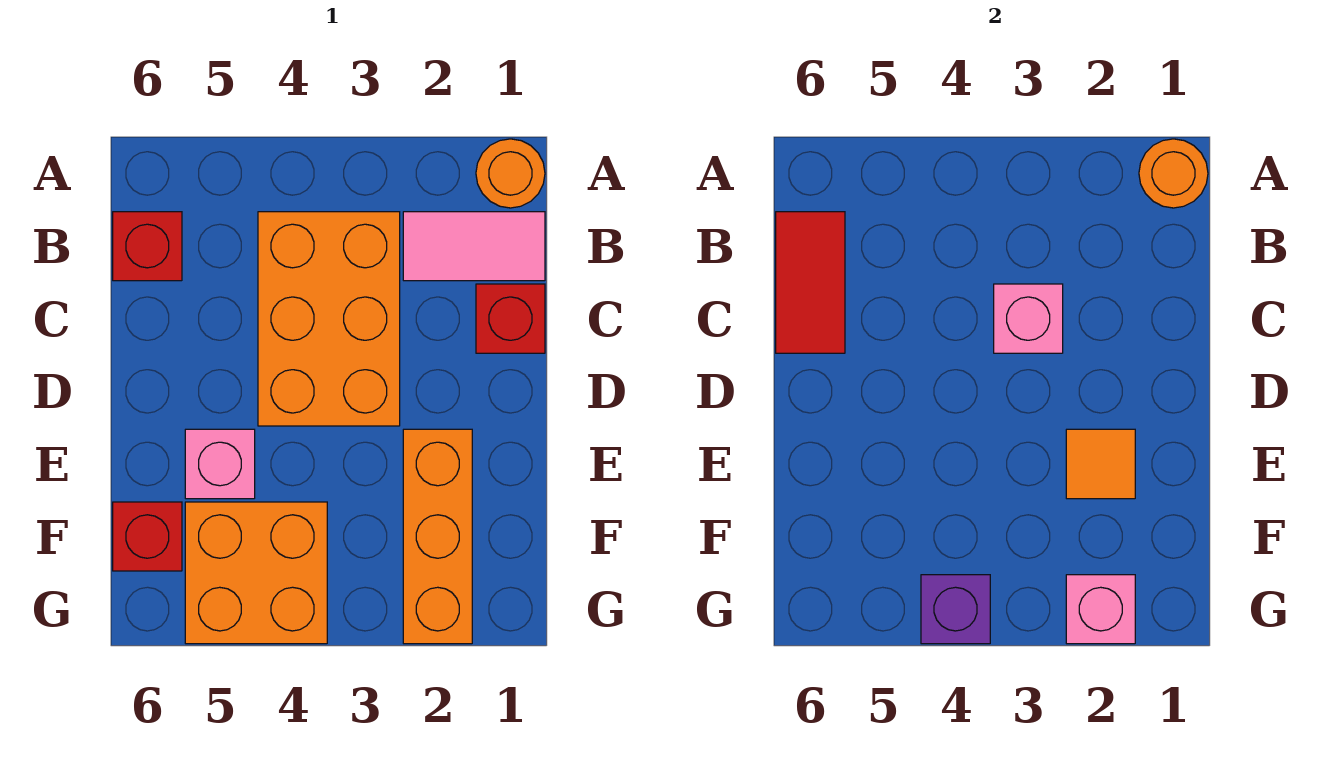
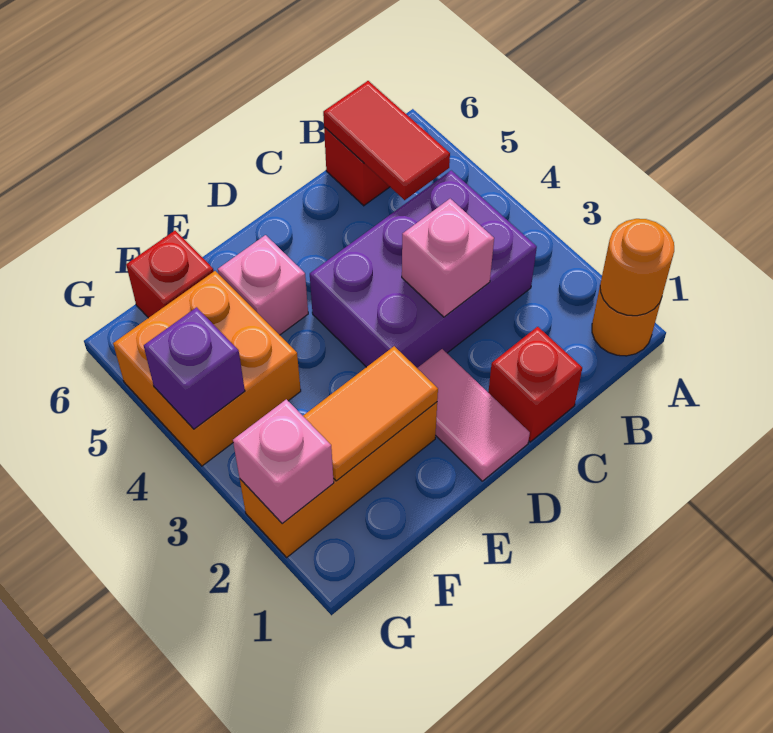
pink tile B1:B2 level 1 -> pink tile D1:D2 level 1
orange brick B3:D4 level 1 -> purple brick B3:D4 level 1
red tile B6:C6 level 2 -> red tile B5:B6 level 2
orange tile E2 level 2 -> orange tile E2:F2 level 2

